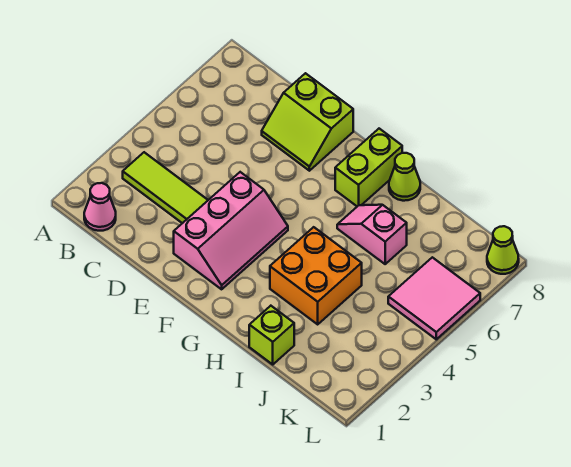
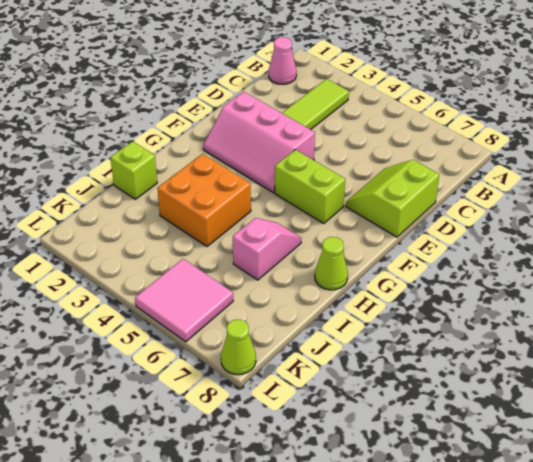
lime brick G7:G8 level 1 -> lime brick F5:F6 level 1

